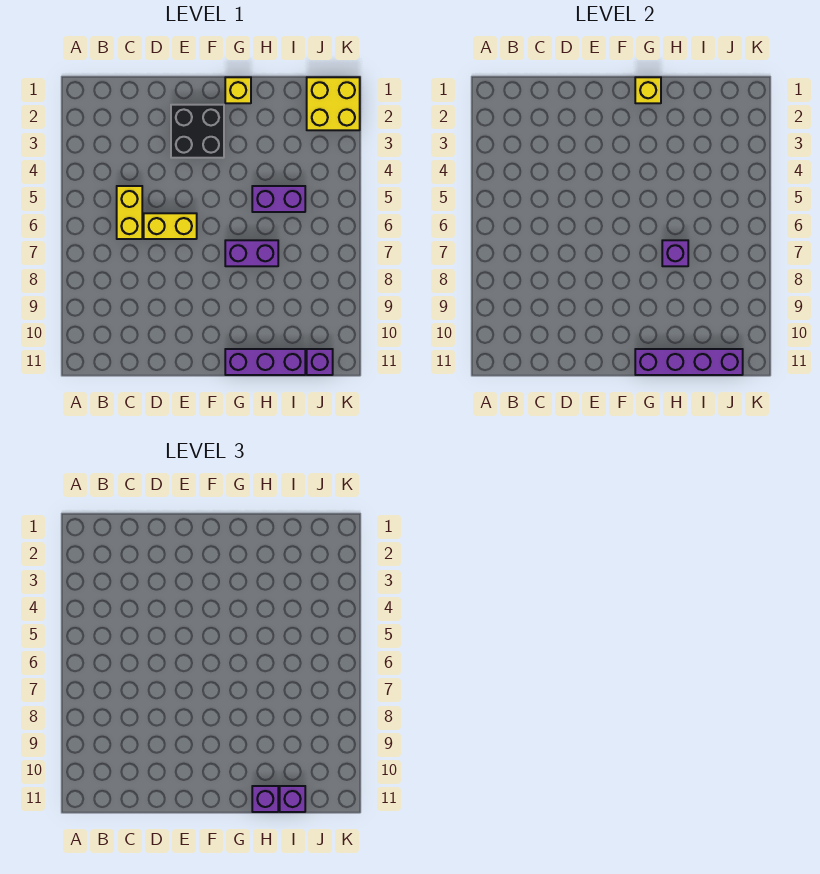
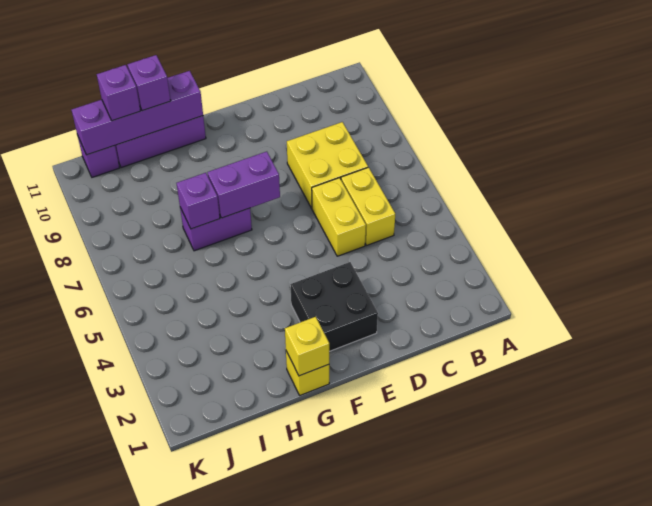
yellow brick D6:E6 level 1 -> yellow brick D5:D6 level 1
purple brick H5:I5 level 1 -> purple brick F7:G7 level 2
yellow brick J1:K2 level 1 -> yellow brick C7:D8 level 1

